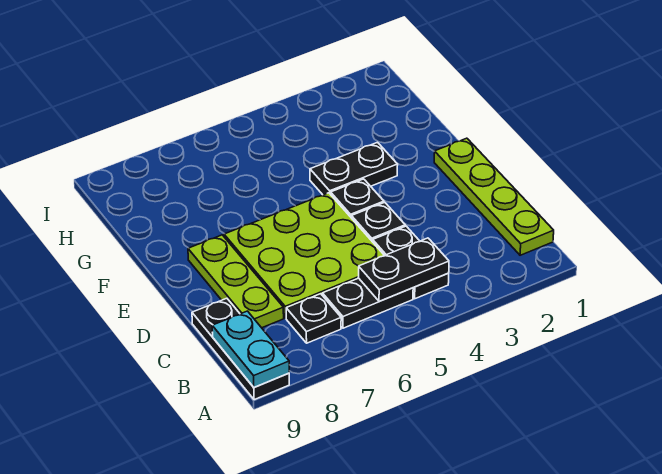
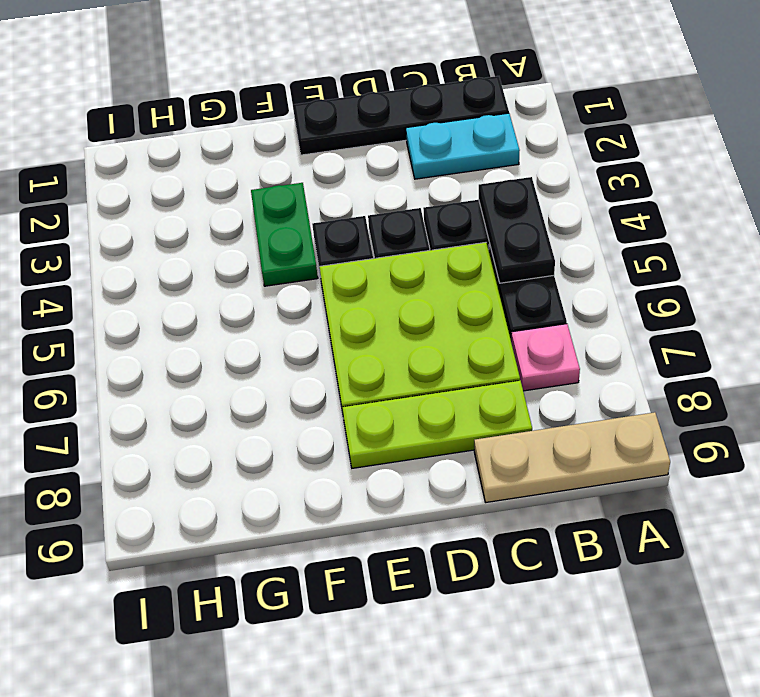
black plate A9:C9 level 1 -> tan plate A9:C9 level 1
cyan plate A9:B9 level 2 -> cyan plate B2:C2 level 1
lime plate B1:E1 level 1 -> black plate B1:E1 level 1
black plate B7 level 1 -> pink plate B7 level 1
black plate F3:F4 level 1 -> green plate F3:F4 level 1

